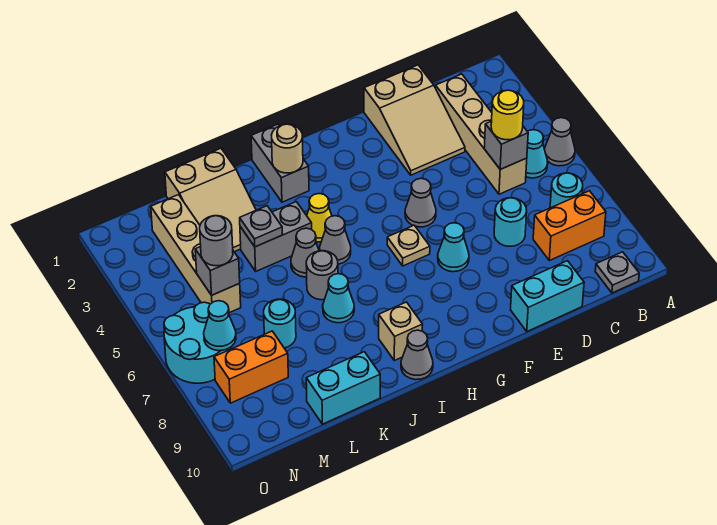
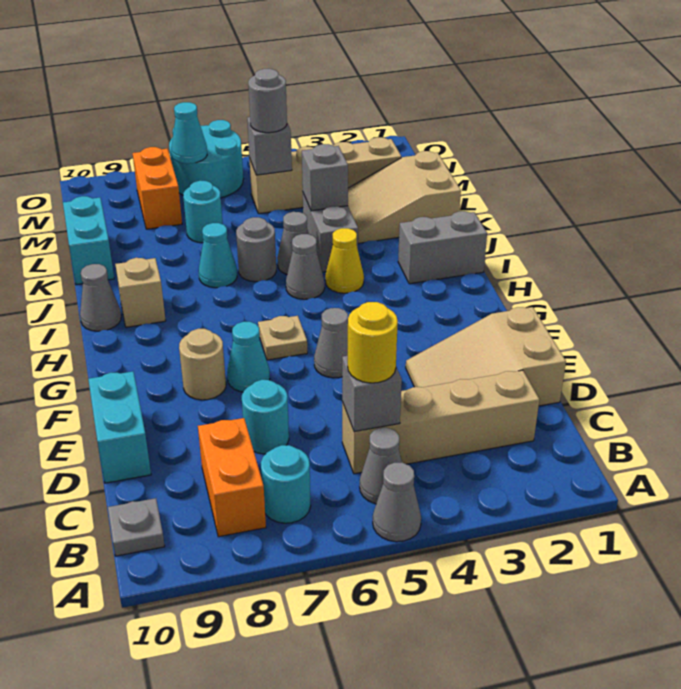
cyan cone B5 level 1 -> grey cone B5 level 1
tan round brick I2 level 2 -> tan round brick F8 level 1
grey plate K4 level 2 -> grey brick K4 level 2

